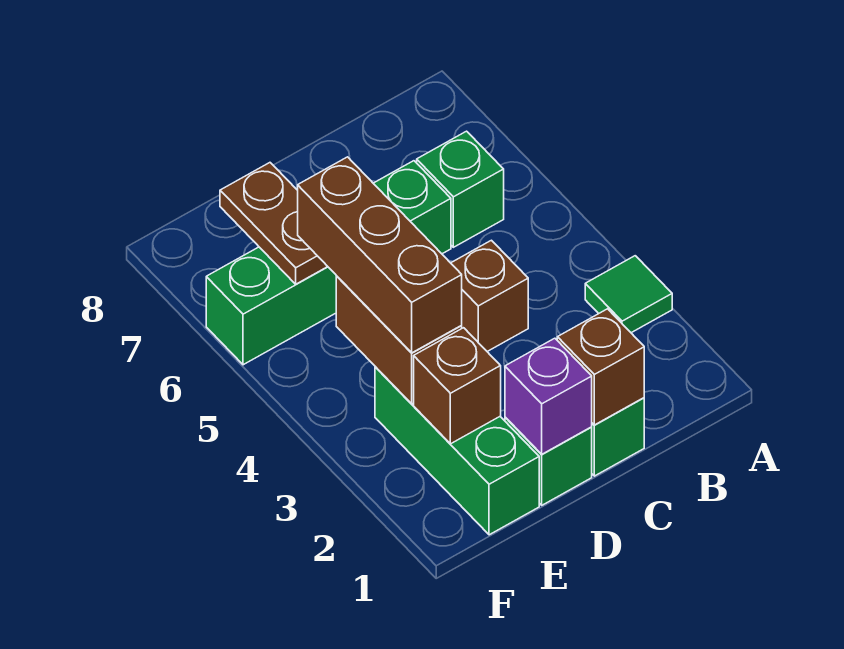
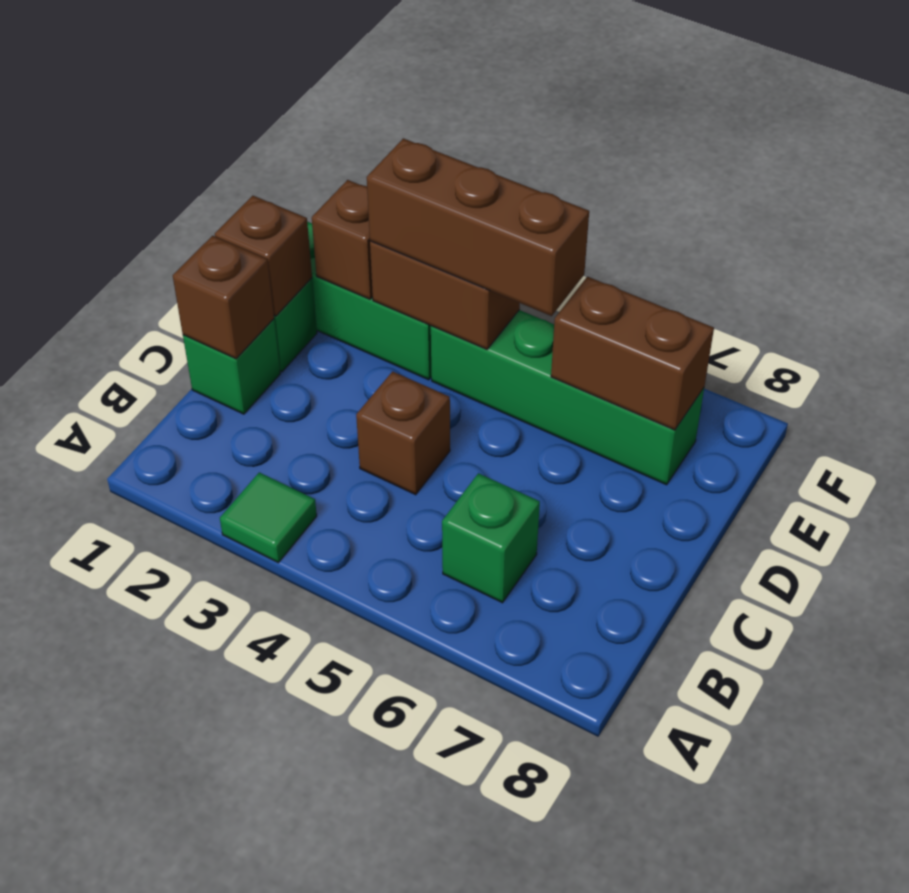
green brick C6:F6 level 1 -> green brick E4:E7 level 1
purple brick D1 level 2 -> brown brick D1 level 2
brown plate E6:E7 level 2 -> brown brick E6:E7 level 2

